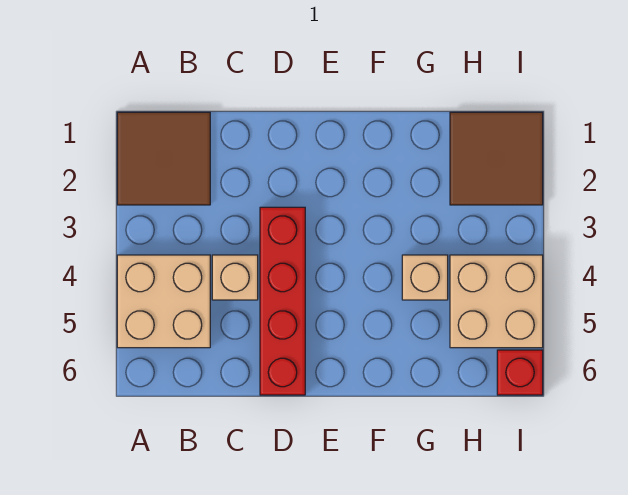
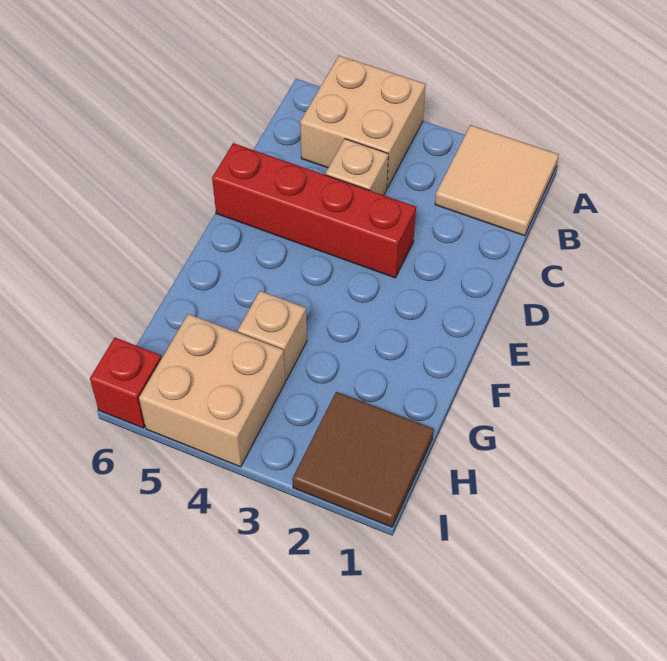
brown tile A1:B2 level 1 -> tan tile A1:B2 level 1

